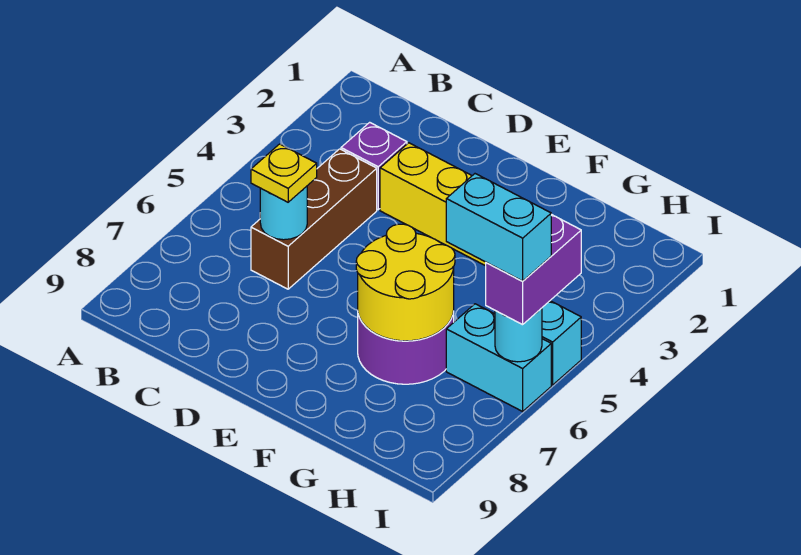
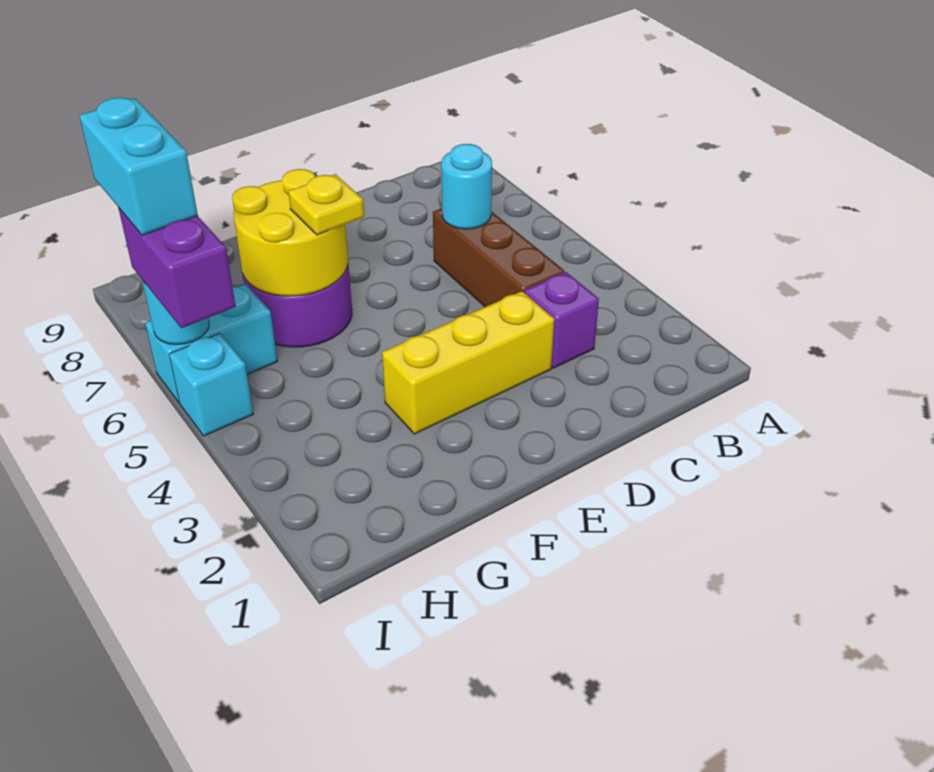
yellow plate C6 level 3 -> yellow plate F6 level 3
cyan brick H6:I6 level 4 -> cyan brick I6:I7 level 4

